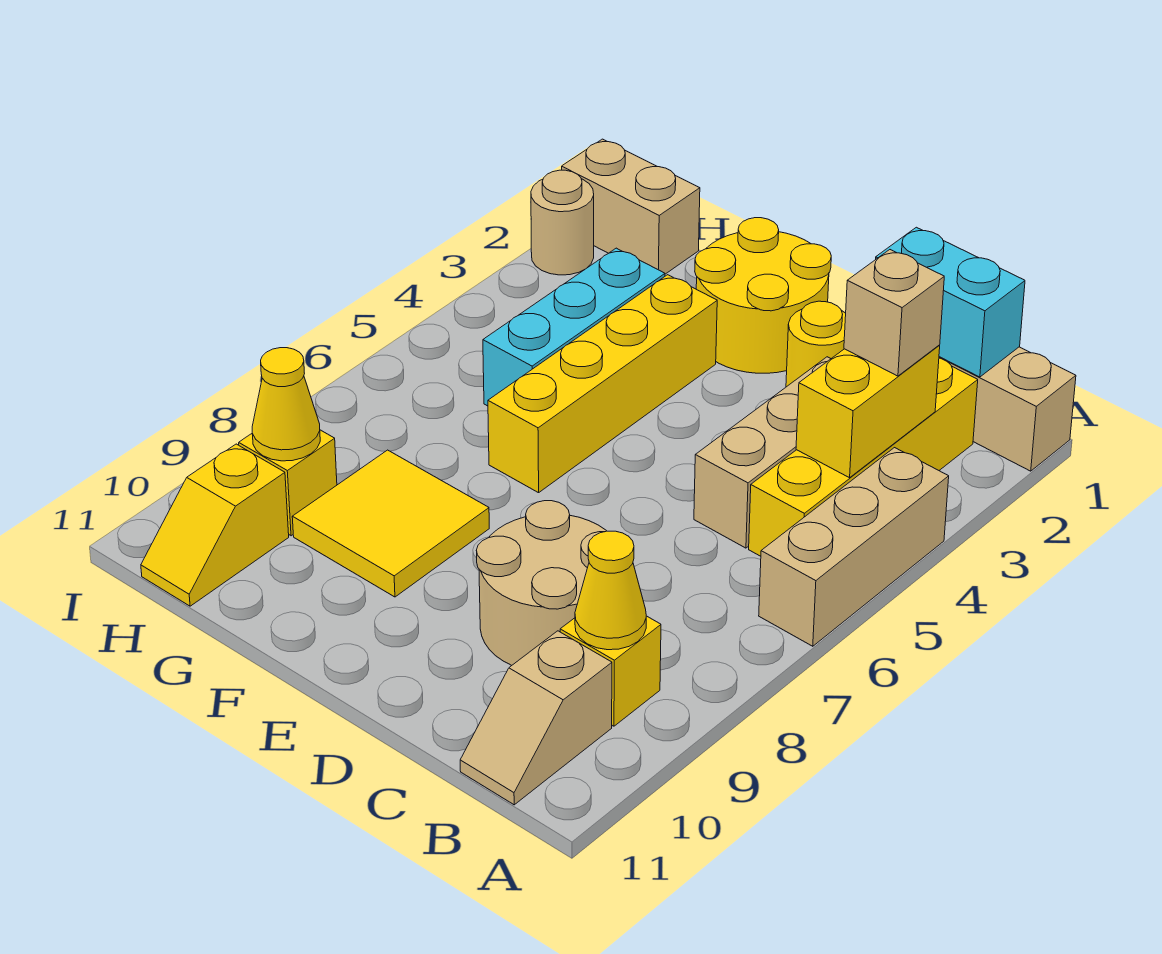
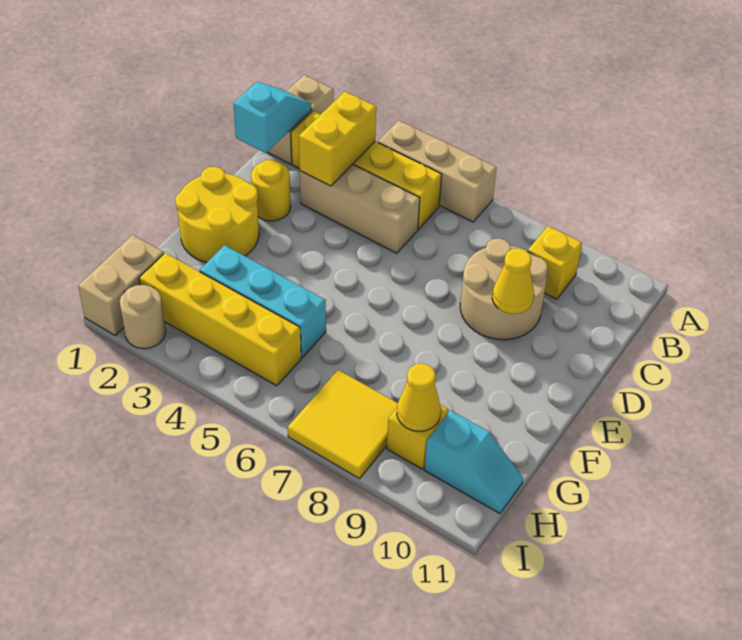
cyan brick B1:C1 level 2 -> cyan slope B1:C1 level 2 top C
yellow brick B3:B4 level 2 -> yellow brick B3:C3 level 2
tan brick B3 level 3 -> none
yellow cone B9 level 2 -> yellow cone D9 level 2
tan slope B10:B11 level 1 top 10 -> none
yellow brick F3:F6 level 1 -> yellow brick H2:H5 level 1
yellow tile F8:G9 level 1 -> yellow tile H7:I8 level 1
yellow slope H10:H11 level 1 top 10 -> cyan slope H10:H11 level 1 top 10

